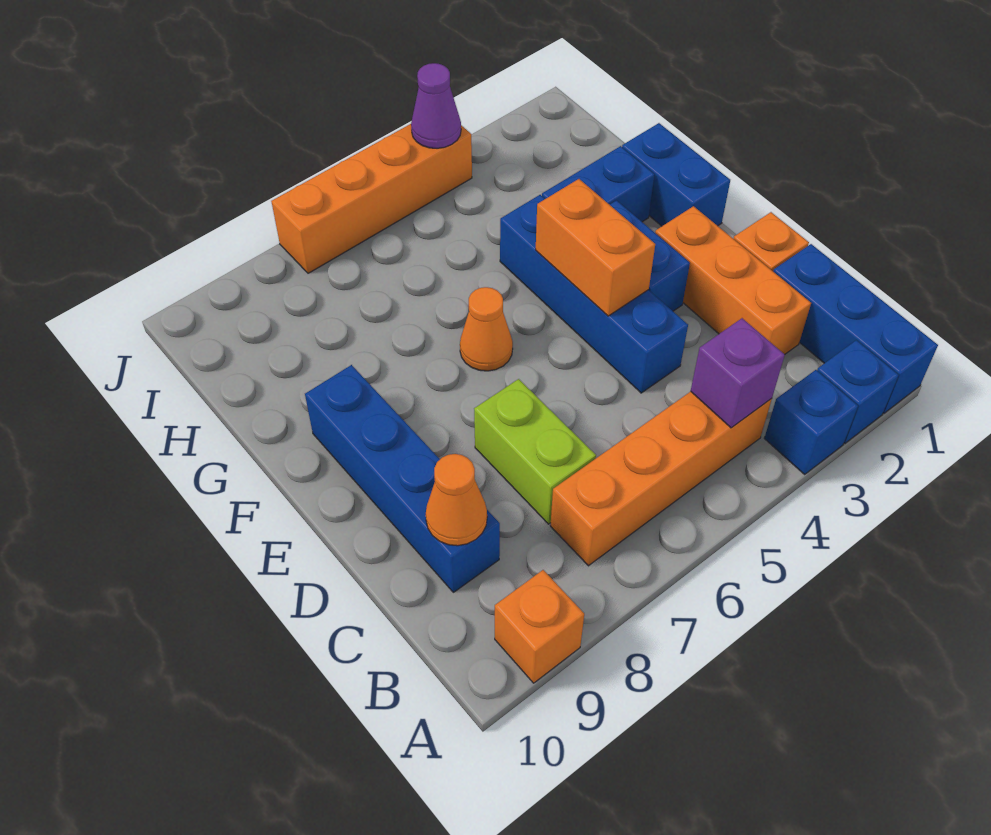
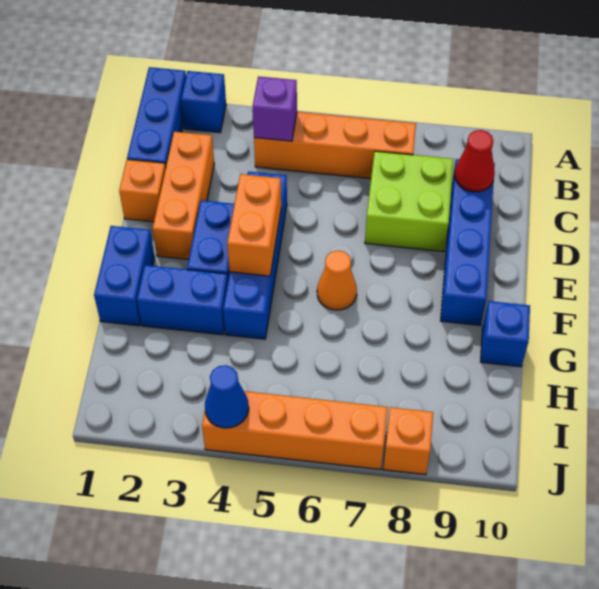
blue brick A3 level 1 -> blue brick G10 level 1
orange brick A9 level 1 -> orange brick J8 level 1
lime brick C7:D7 level 1 -> lime brick C7:D8 level 1
orange cone C9 level 2 -> red cone C9 level 2
purple cone J4 level 2 -> blue cone J4 level 2

